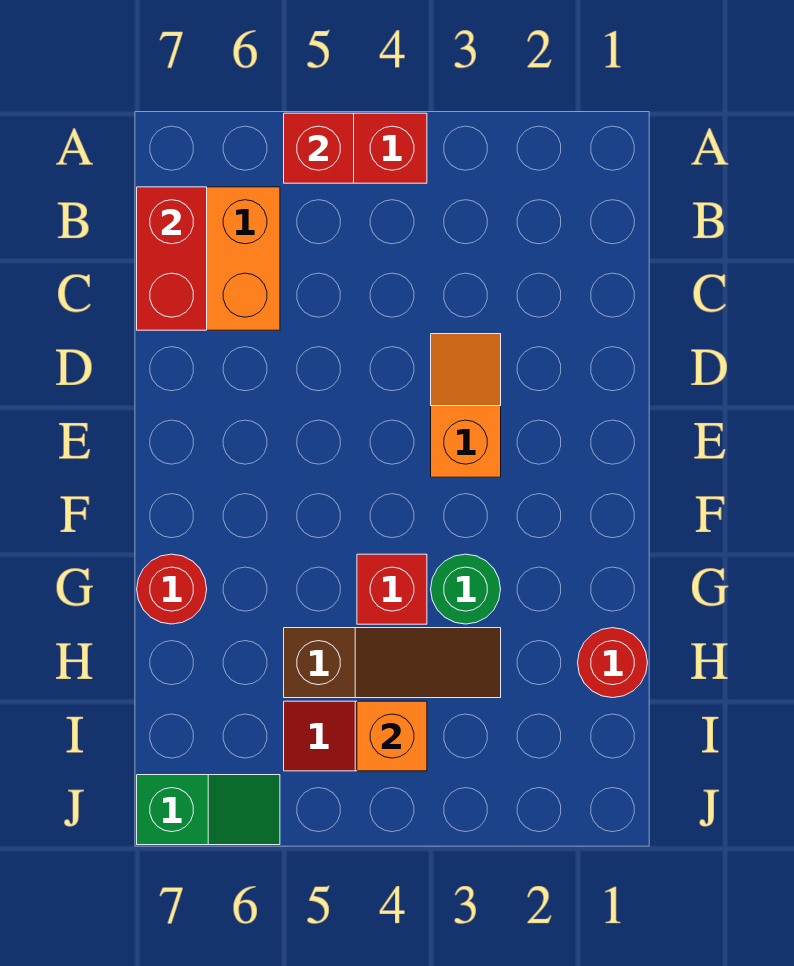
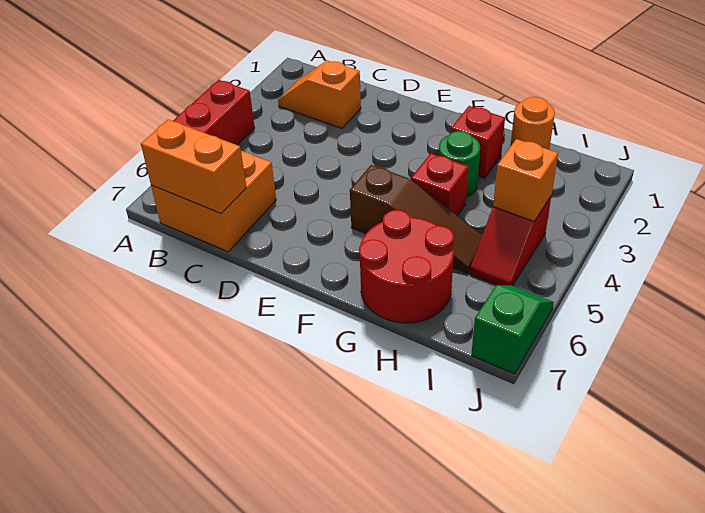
red brick A5 level 2 -> red brick G2 level 1
red brick B7:C7 level 2 -> orange brick B7:C7 level 2
orange slope D3:E3 level 1 top E -> orange slope B2:C2 level 1 top C
red round brick G7 level 1 -> red round brick G6:H7 level 1
red round brick H1 level 1 -> orange round brick H1 level 1
brown slope H3:H5 level 1 top 5 -> brown slope F5:H5 level 1 top F

